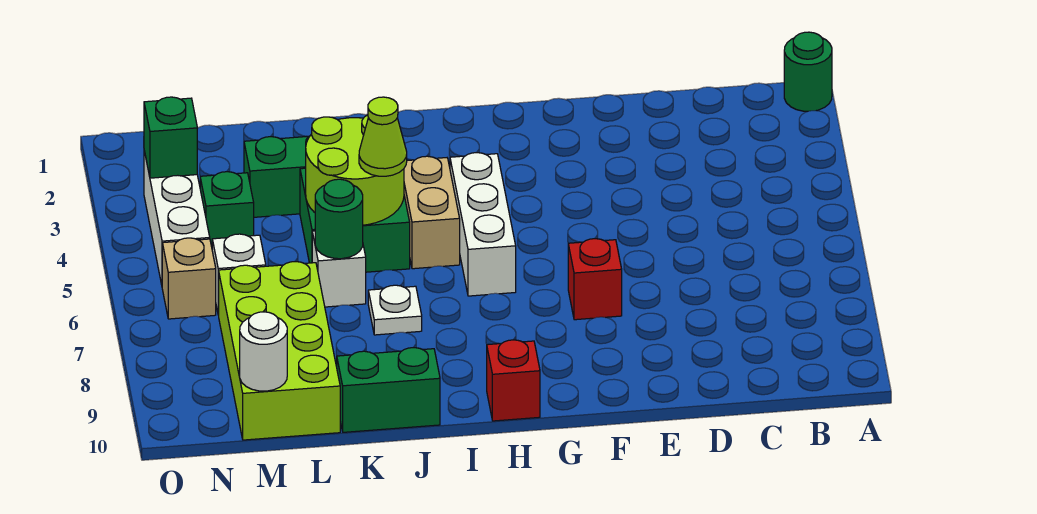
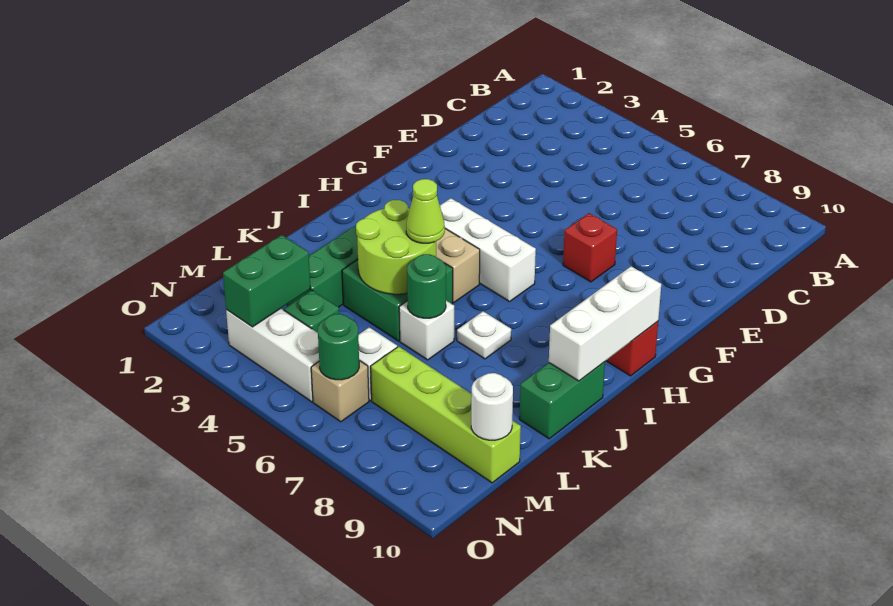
green round brick A1 level 1 -> green round brick N6 level 2
none -> white brick H10:J10 level 2
lime brick L7:M10 level 1 -> lime brick M7:M10 level 1
green brick N3 level 2 -> green brick M3:N3 level 2

